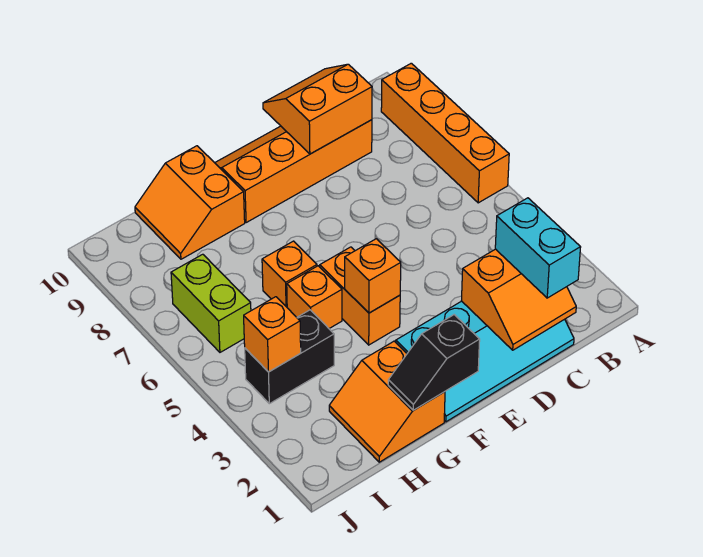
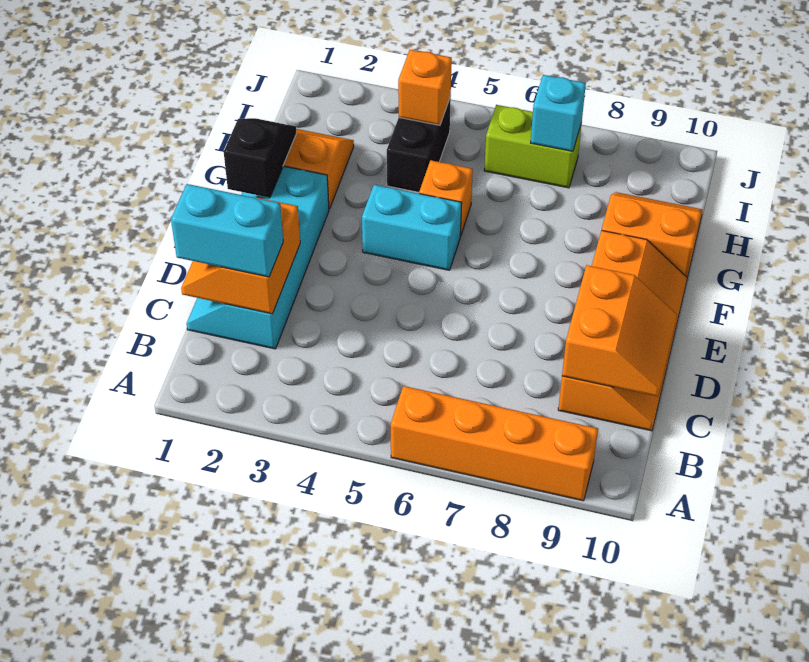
orange brick F4:F5 level 1 -> cyan brick F4:F5 level 1
orange brick F4 level 2 -> none
orange brick G6 level 1 -> none
none -> cyan brick I7 level 2

